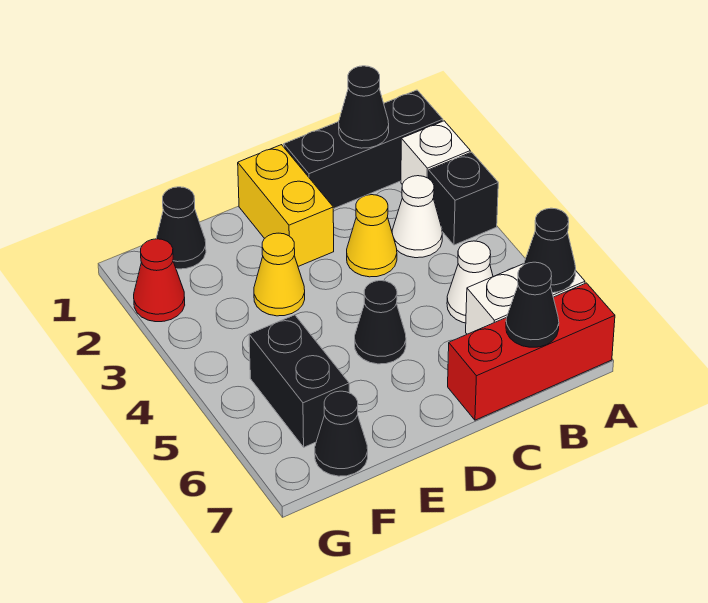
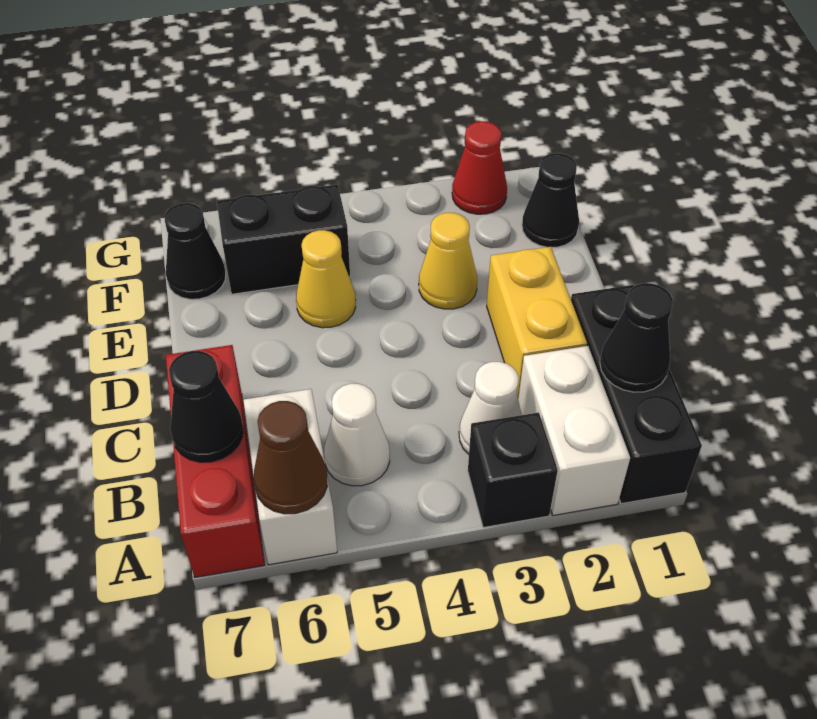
white brick A2 level 1 -> white brick A2:B2 level 1
black cone A6 level 2 -> brown cone A6 level 2
yellow cone C3 level 1 -> yellow cone E5 level 1
yellow brick D1:D2 level 1 -> yellow brick C2:D2 level 1
black cone D5 level 1 -> none

